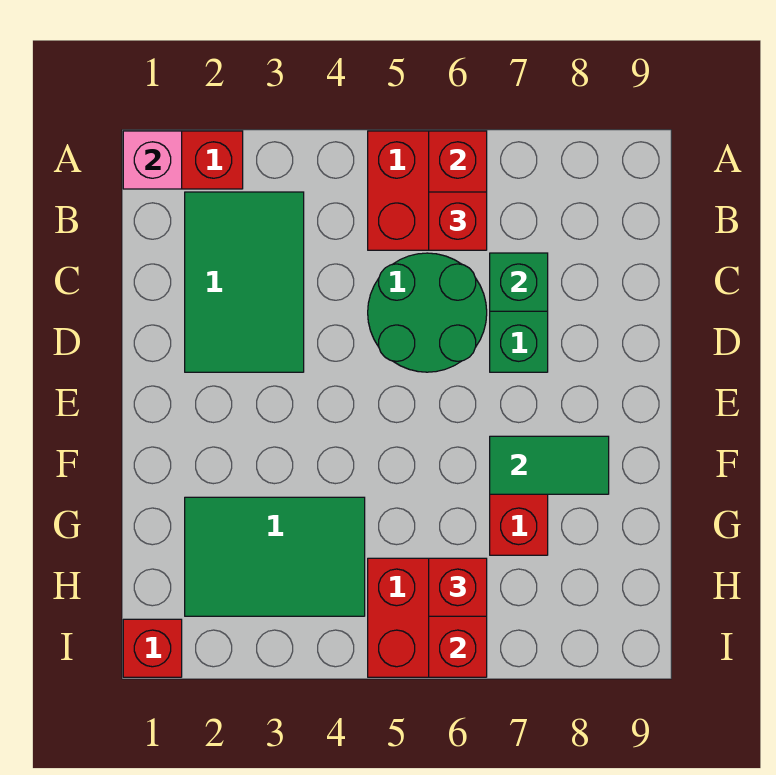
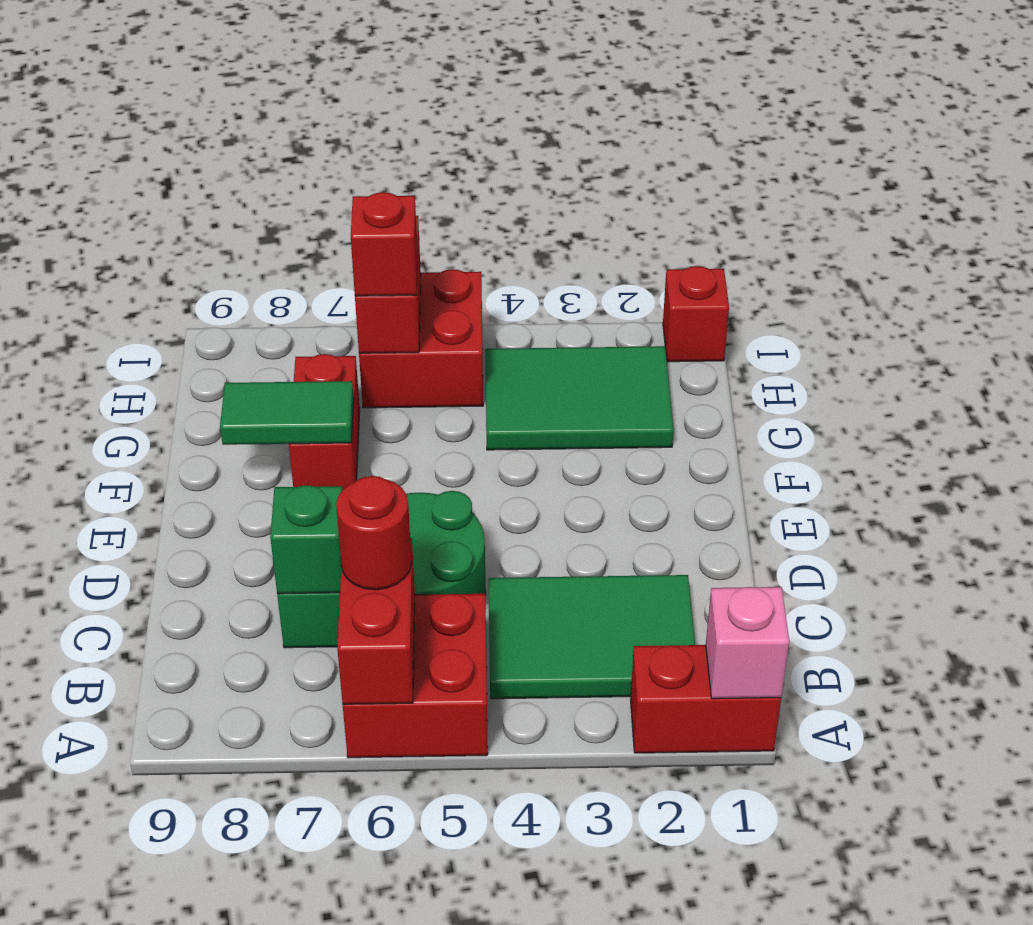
green tile B2:D3 level 1 -> green tile B2:C4 level 1
red brick B6 level 3 -> red round brick B6 level 3

